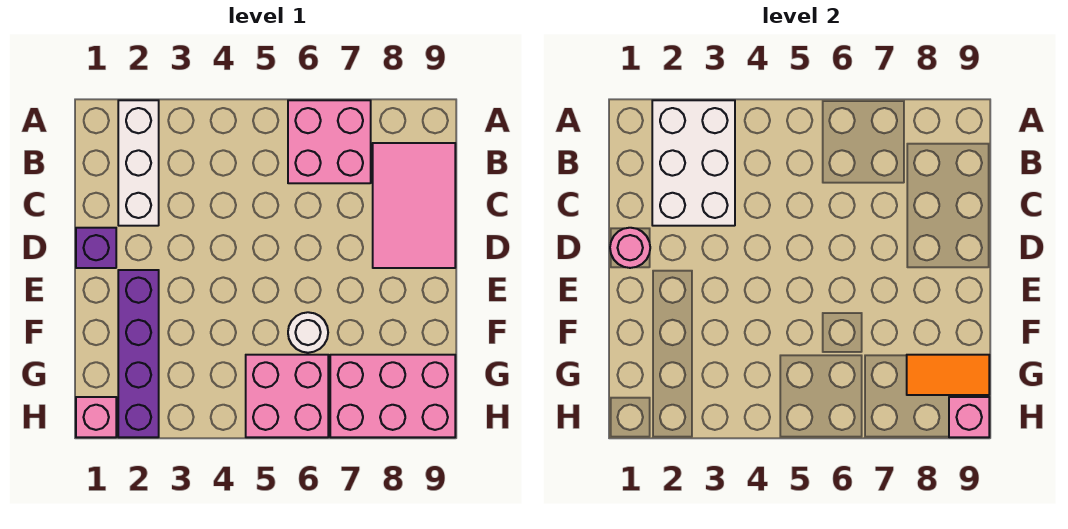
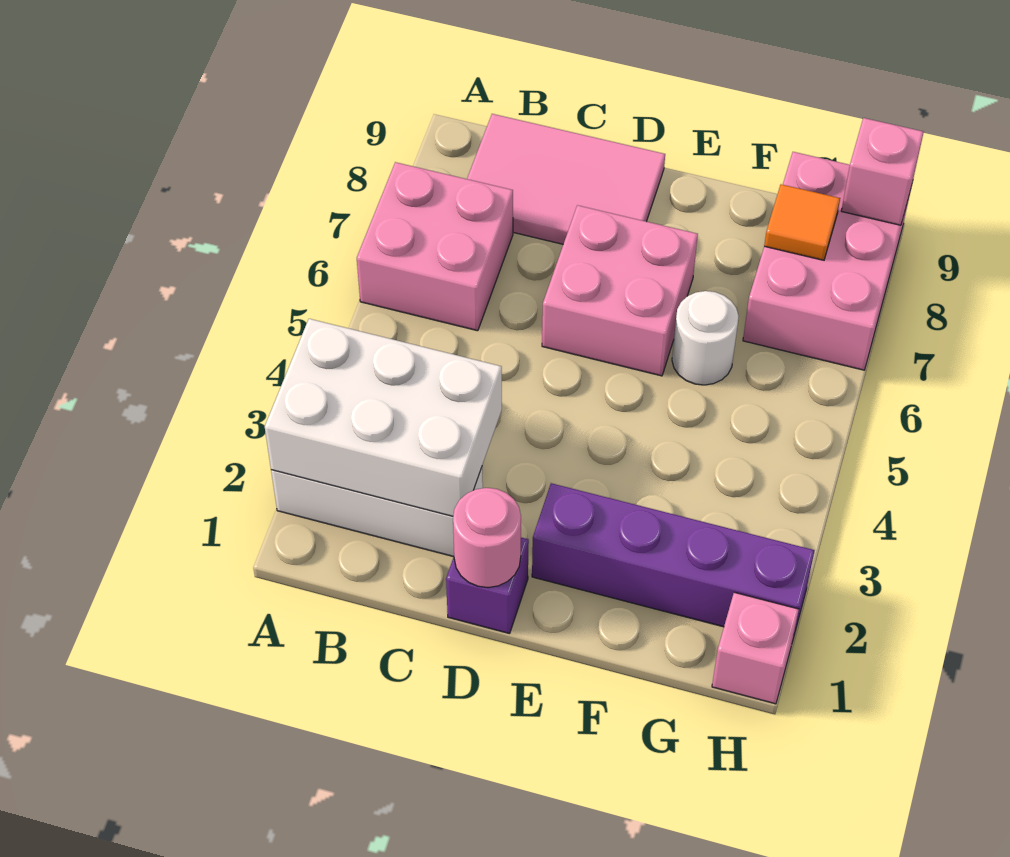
pink brick G5:H6 level 1 -> pink brick D6:E7 level 1
orange tile G8:G9 level 2 -> orange tile G8 level 2

